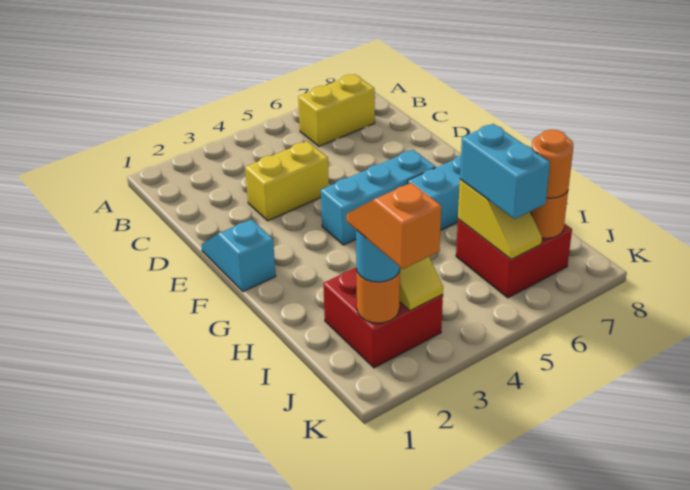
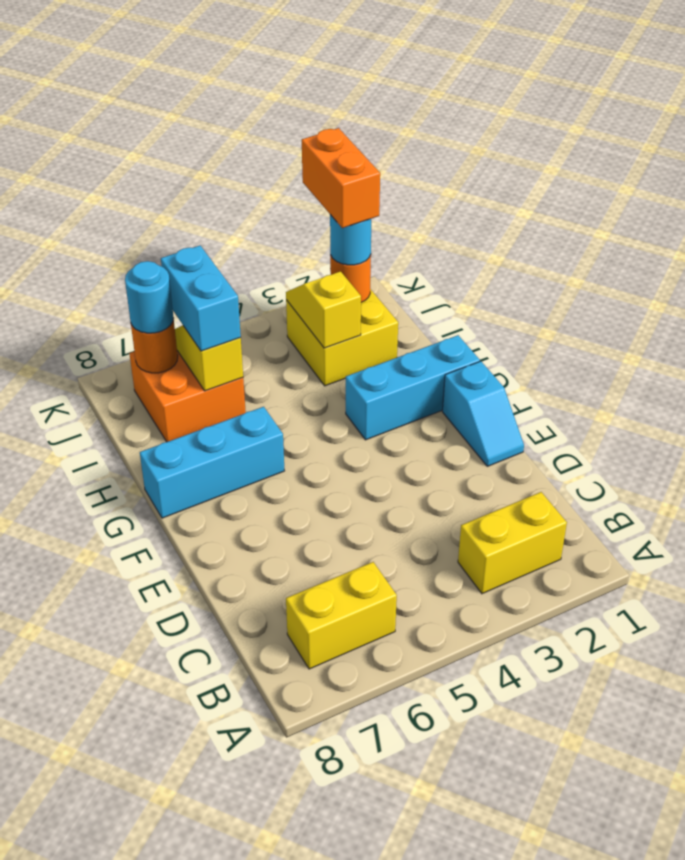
yellow brick D3:D4 level 1 -> yellow brick B2:B3 level 1
cyan brick F4:F6 level 1 -> cyan brick G1:G3 level 1
red brick I2:J3 level 1 -> yellow brick I2:J3 level 1
red brick I6:J7 level 1 -> orange brick I6:J7 level 1
orange slope J2:K2 level 4 top K -> orange brick J2:K2 level 4
orange round brick J7 level 3 -> cyan round brick J7 level 3

